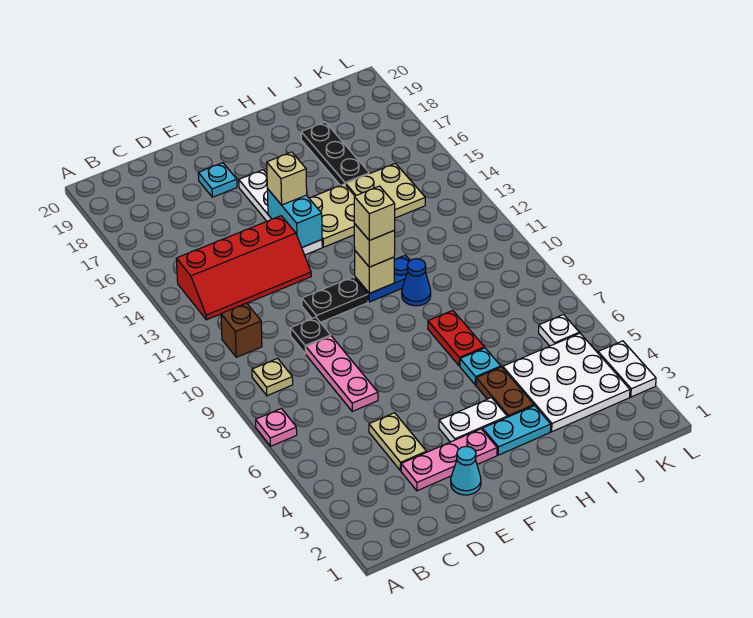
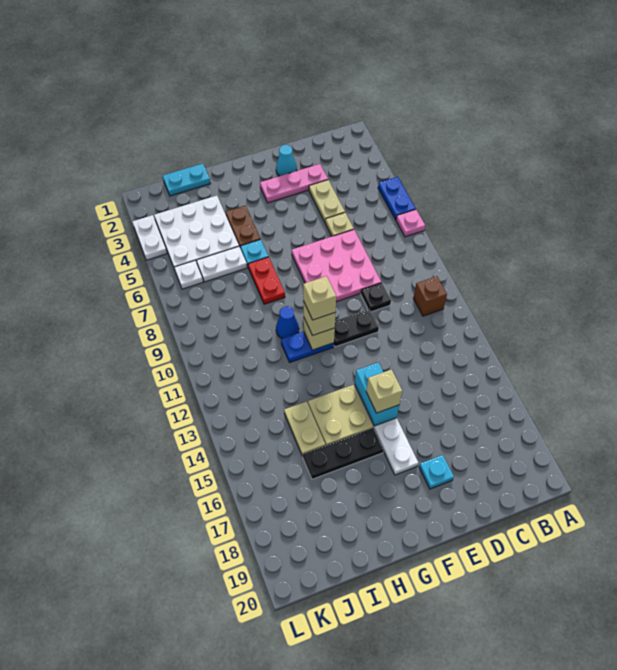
none -> blue plate A5:A6 level 1
tan plate B9 level 1 -> tan plate D6 level 1
red slope B13:E14 level 1 top 14 -> none
pink plate D7:D9 level 1 -> pink plate D7:F9 level 1
white plate F4:G4 level 1 -> white plate I6:J6 level 1
cyan plate G3:H3 level 1 -> cyan plate I1:J1 level 1
tan plate I14:J15 level 1 -> tan plate I14:I15 level 1
black plate I16:I18 level 1 -> black plate G16:I16 level 1

